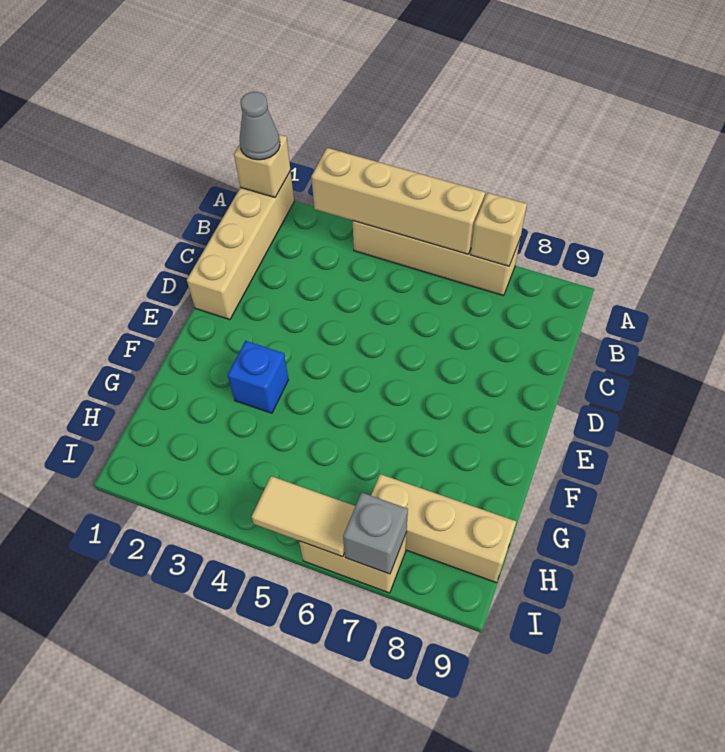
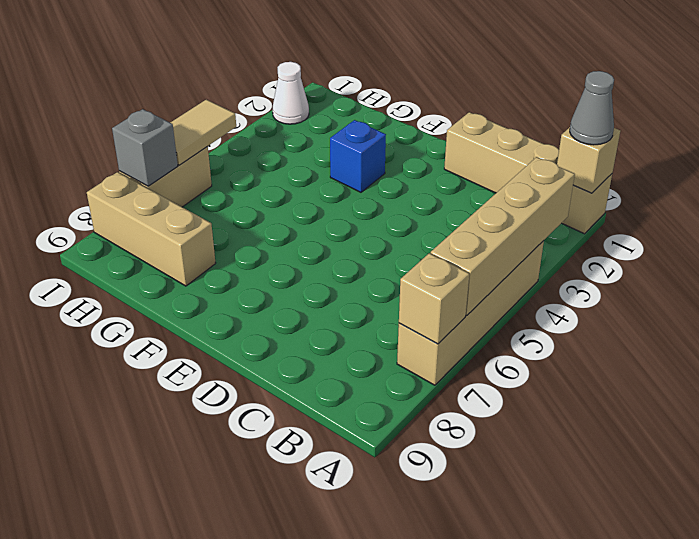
tan brick H7:H9 level 1 -> tan brick G8:I8 level 1
none -> white cone I2 level 1

